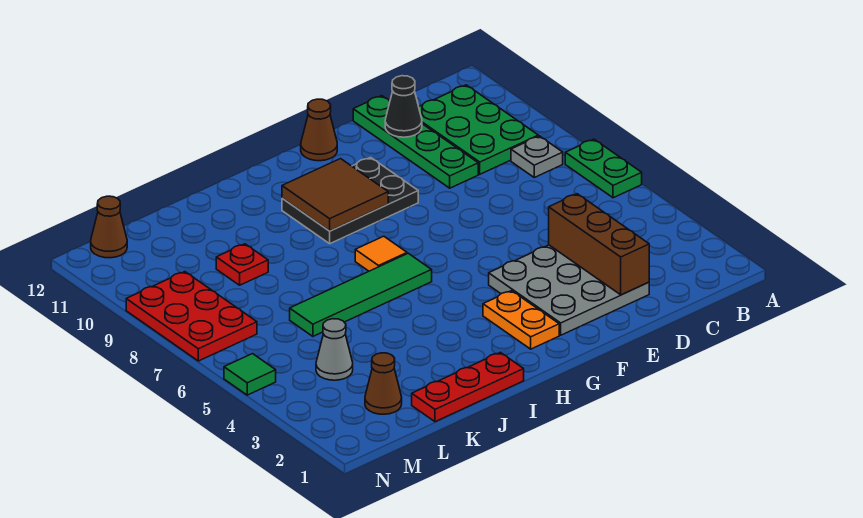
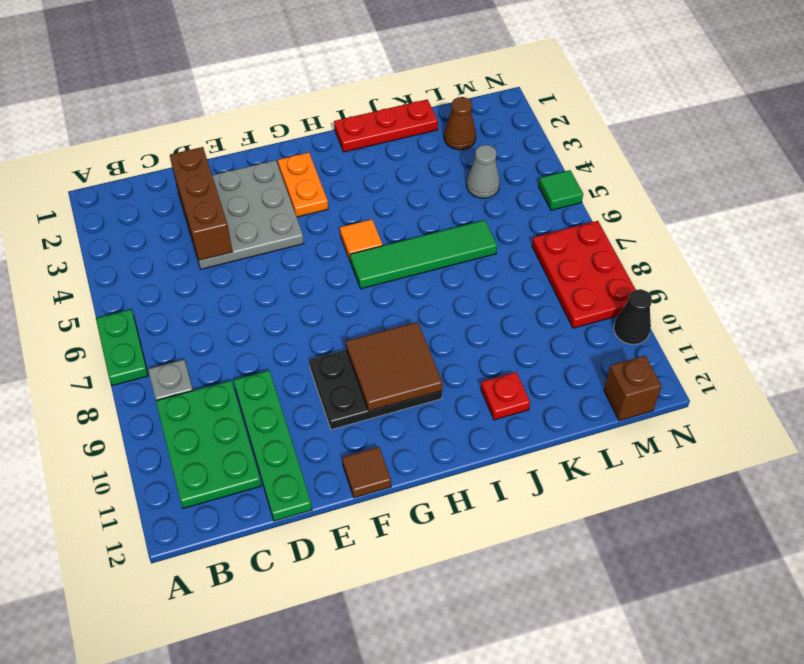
black cone D11 level 2 -> black cone N10 level 1
brown cone F12 level 1 -> brown tile F12 level 1
orange tile H7 level 1 -> orange tile H5 level 1
red plate K9 level 1 -> red plate J11 level 1
brown cone M12 level 1 -> brown brick M12 level 1

